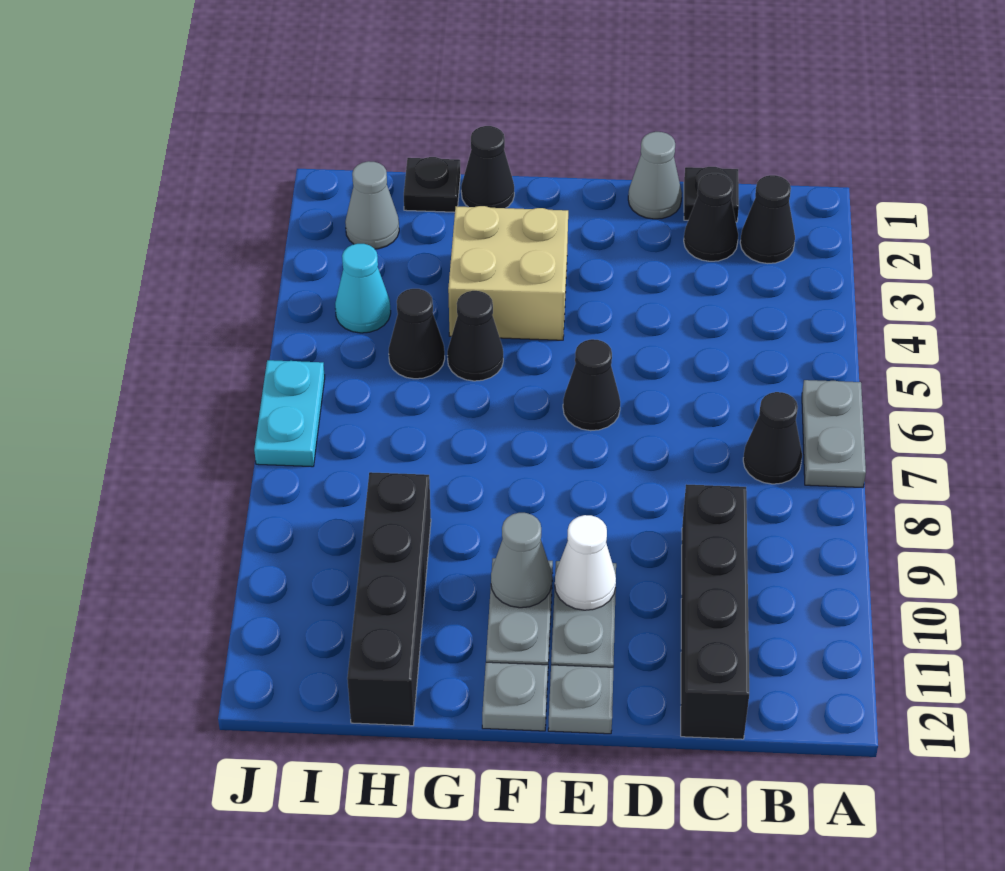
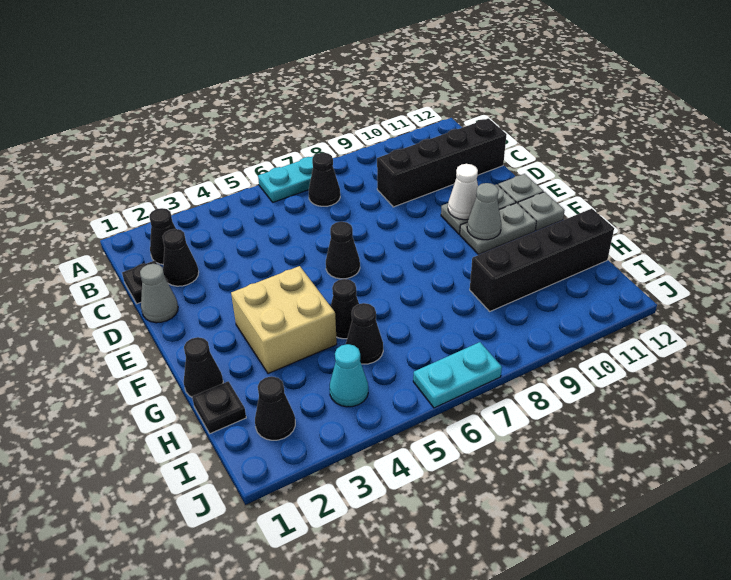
grey plate A6:A7 level 1 -> cyan plate A6:A7 level 1
grey cone I2 level 1 -> black cone I2 level 1

